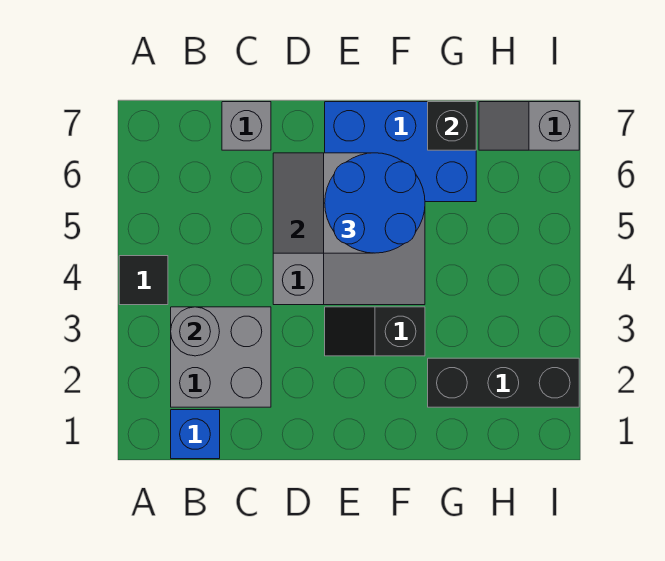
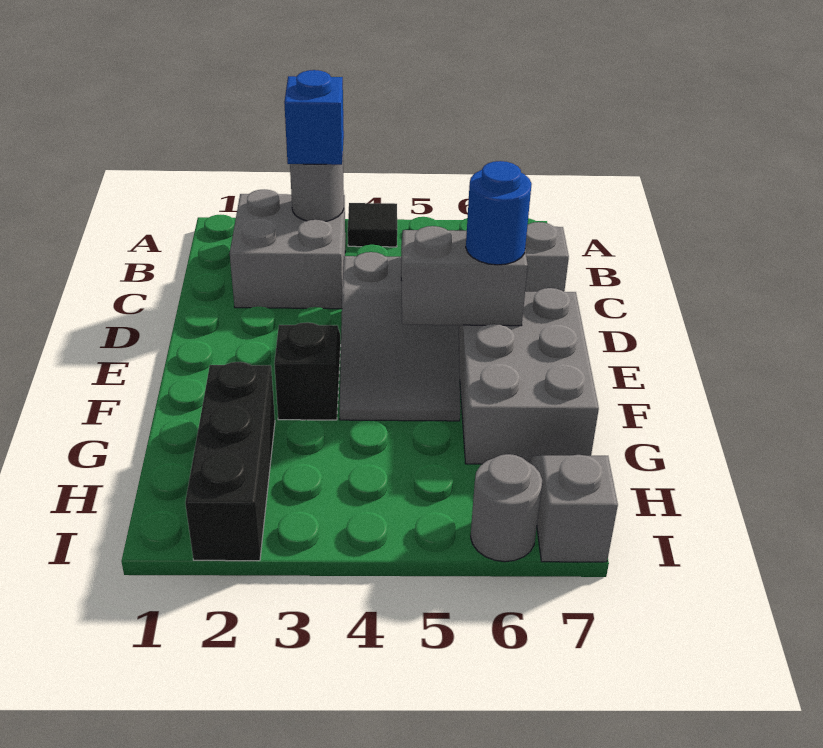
blue brick B1 level 1 -> blue brick B3 level 3
blue round brick E5:F6 level 3 -> blue round brick E6 level 3
blue brick E6:G7 level 1 -> grey brick E6:G7 level 1
black brick G7 level 2 -> none
none -> grey round brick I6 level 1

